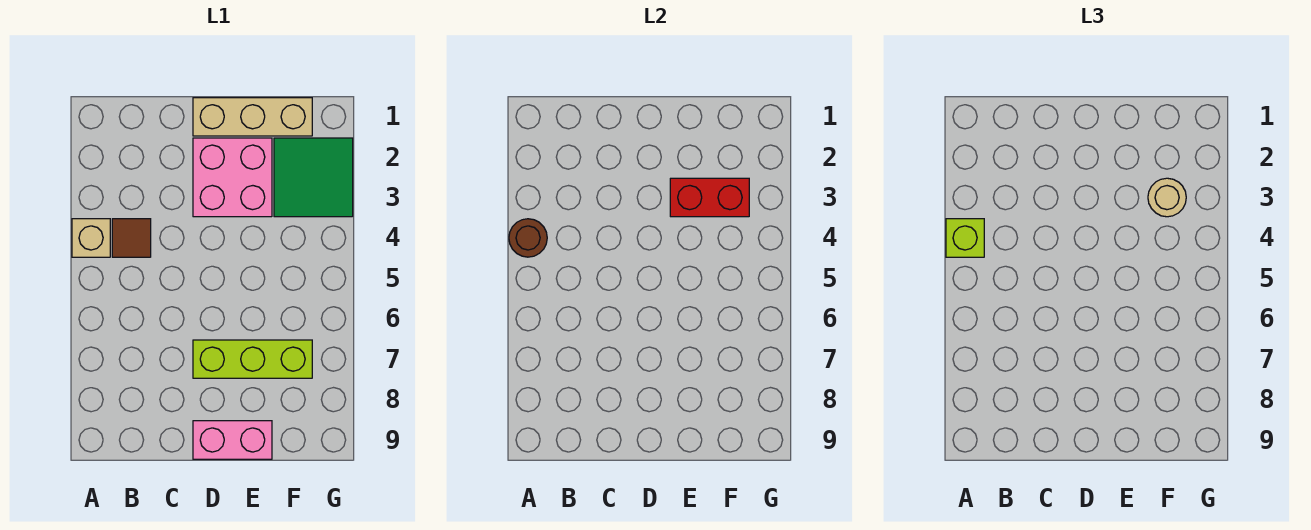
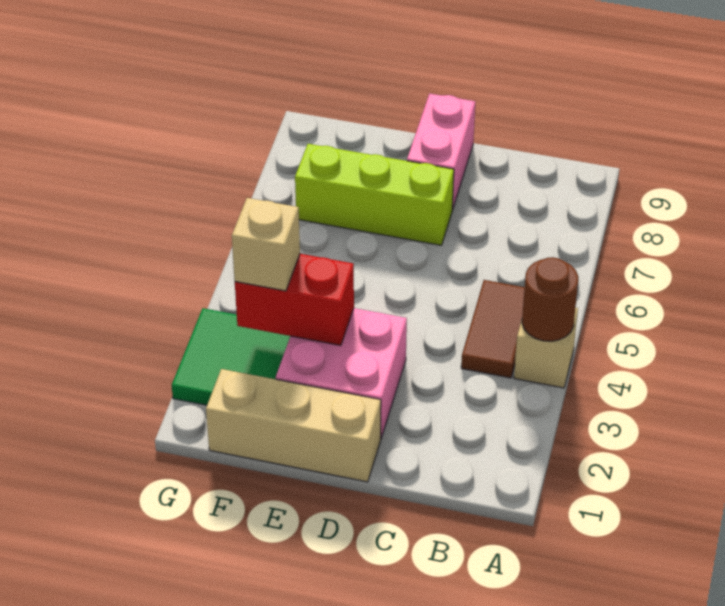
lime brick A4 level 3 -> none
brown tile B4 level 1 -> brown tile B4:B5 level 1
pink brick D9:E9 level 1 -> pink brick D8:D9 level 1
tan round brick F3 level 3 -> tan brick F3 level 3

